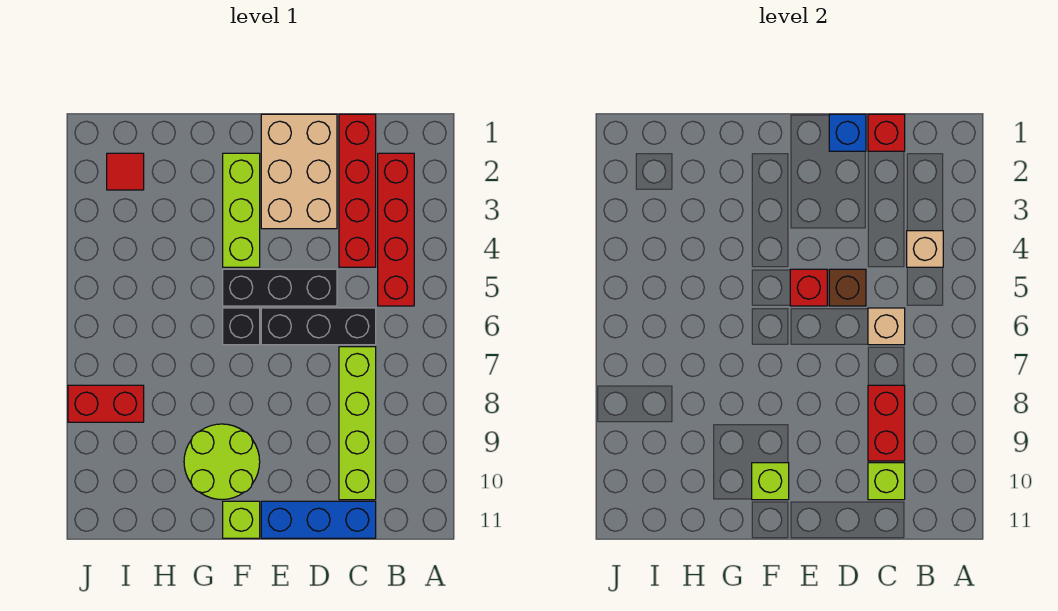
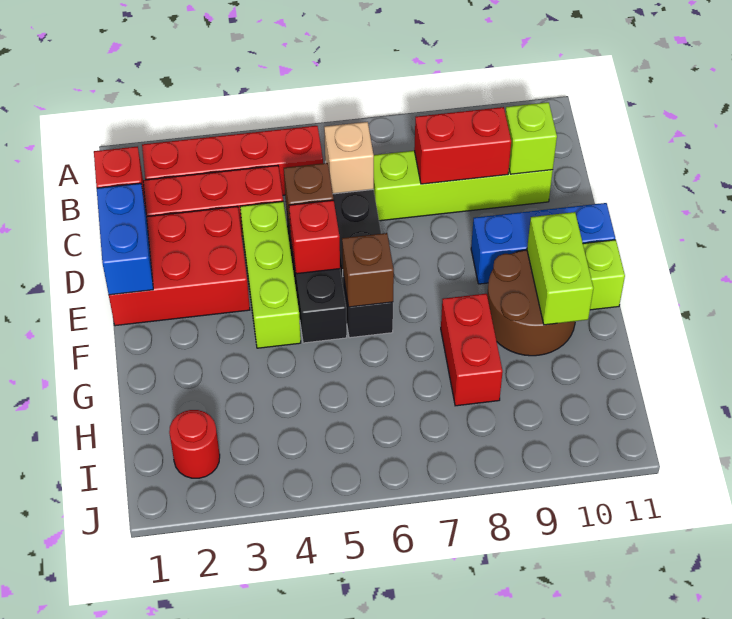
tan brick B4 level 2 -> none
blue brick C11:E11 level 1 -> blue brick E9:E11 level 1
tan brick D1:E3 level 1 -> red brick D1:E3 level 1
blue brick D1 level 2 -> blue brick D1:E1 level 2
lime brick F2:F4 level 1 -> lime brick D4:F4 level 1
none -> brown brick F6 level 2
lime round brick F9:G10 level 1 -> brown round brick F9:G10 level 1
lime brick F10 level 2 -> lime brick F10:G10 level 2
red tile I2 level 1 -> red round brick I2 level 1
red brick I8:J8 level 1 -> red brick G8:H8 level 1

